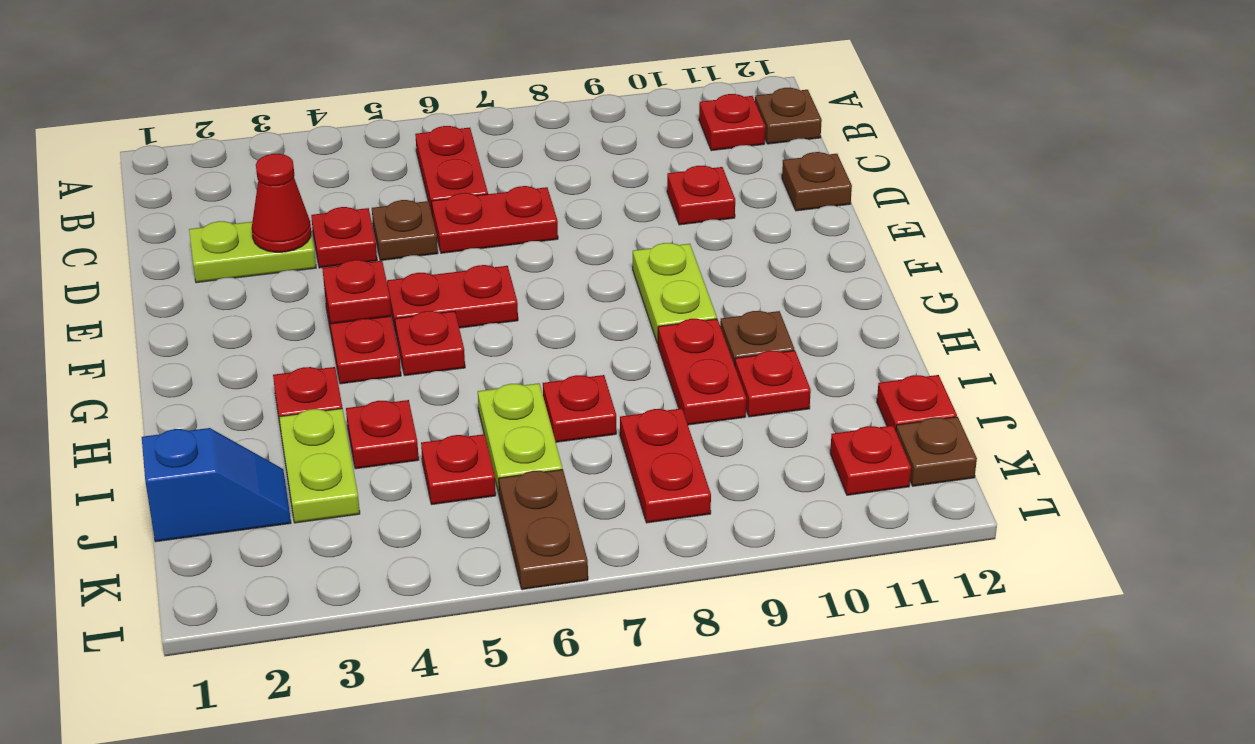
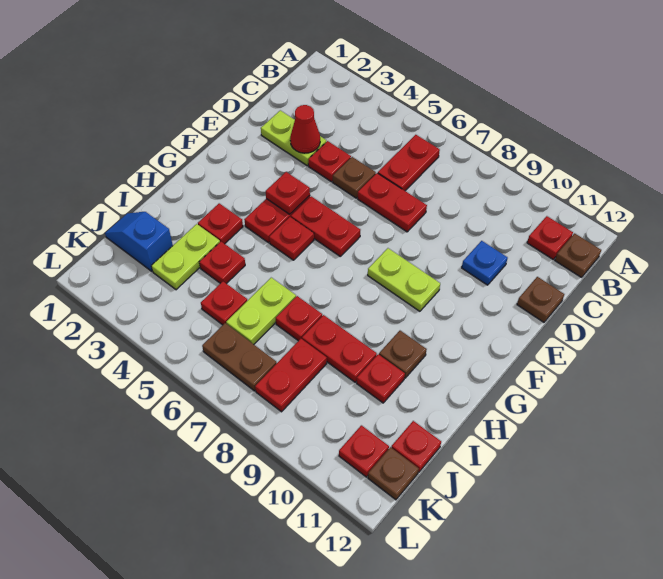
red plate D10 level 1 -> blue plate D10 level 1
lime plate F9:G9 level 1 -> lime plate F8:F9 level 1
red plate H9:I9 level 1 -> red plate I8:I9 level 1
blue slope J1:J2 level 1 top 1 -> blue slope J1:J2 level 1 top 2
brown plate K6:L6 level 1 -> brown plate K6:K7 level 1

